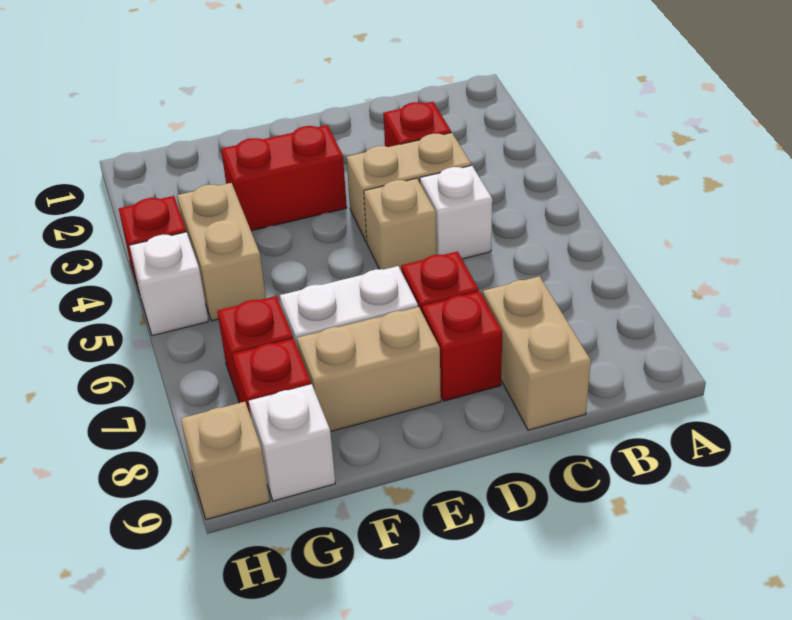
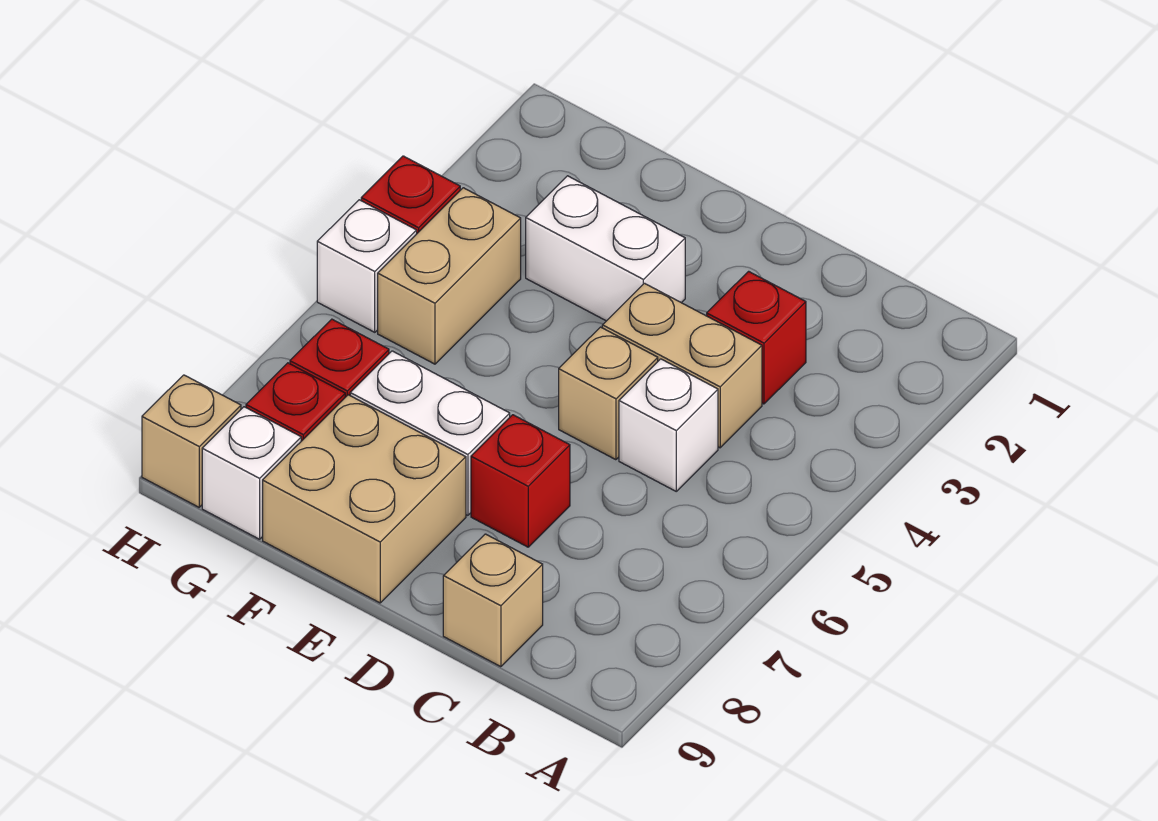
tan brick C8:C9 level 1 -> tan brick C9 level 1
red brick D8 level 1 -> none
red brick E3:F3 level 1 -> white brick E3:F3 level 1
tan brick E8:F8 level 1 -> tan brick E8:F9 level 1

